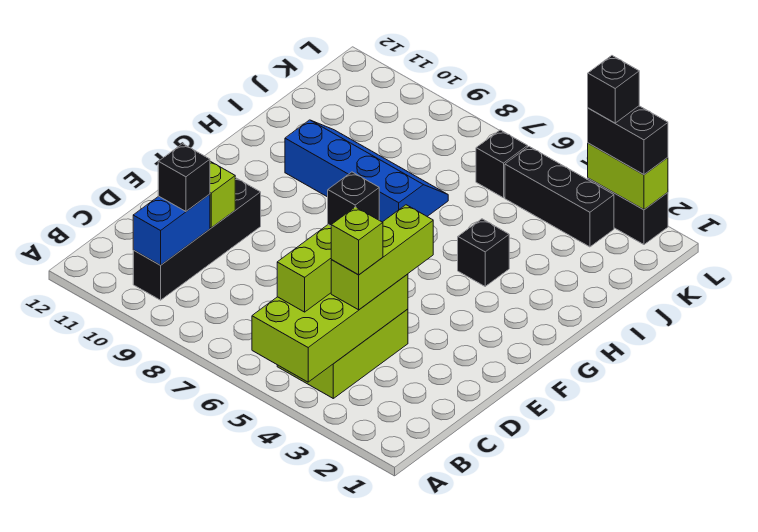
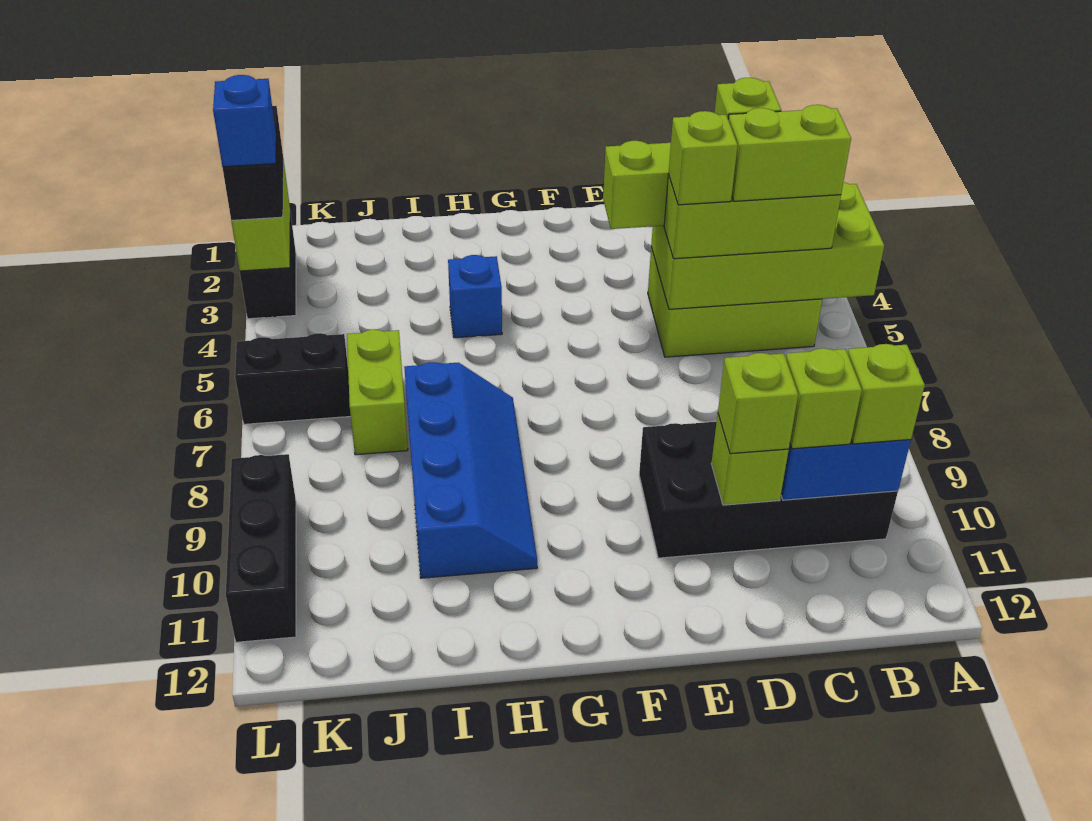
none -> lime brick B5:C5 level 4
black brick B10:E10 level 1 -> black brick B9:E10 level 1
none -> lime brick B10 level 3
black brick C10 level 3 -> lime brick C10 level 3
black brick D5 level 4 -> lime brick D5 level 4
none -> lime brick D10 level 3
black brick H4 level 1 -> blue brick H4 level 1
blue slope H7:I10 level 1 top H -> blue slope H7:I10 level 1 top I
none -> lime brick J6:J7 level 1
black brick K3:K5 level 1 -> black brick L9:L11 level 1
black brick K6 level 1 -> black brick K6:L6 level 1
black brick L3 level 4 -> blue brick L3 level 4

